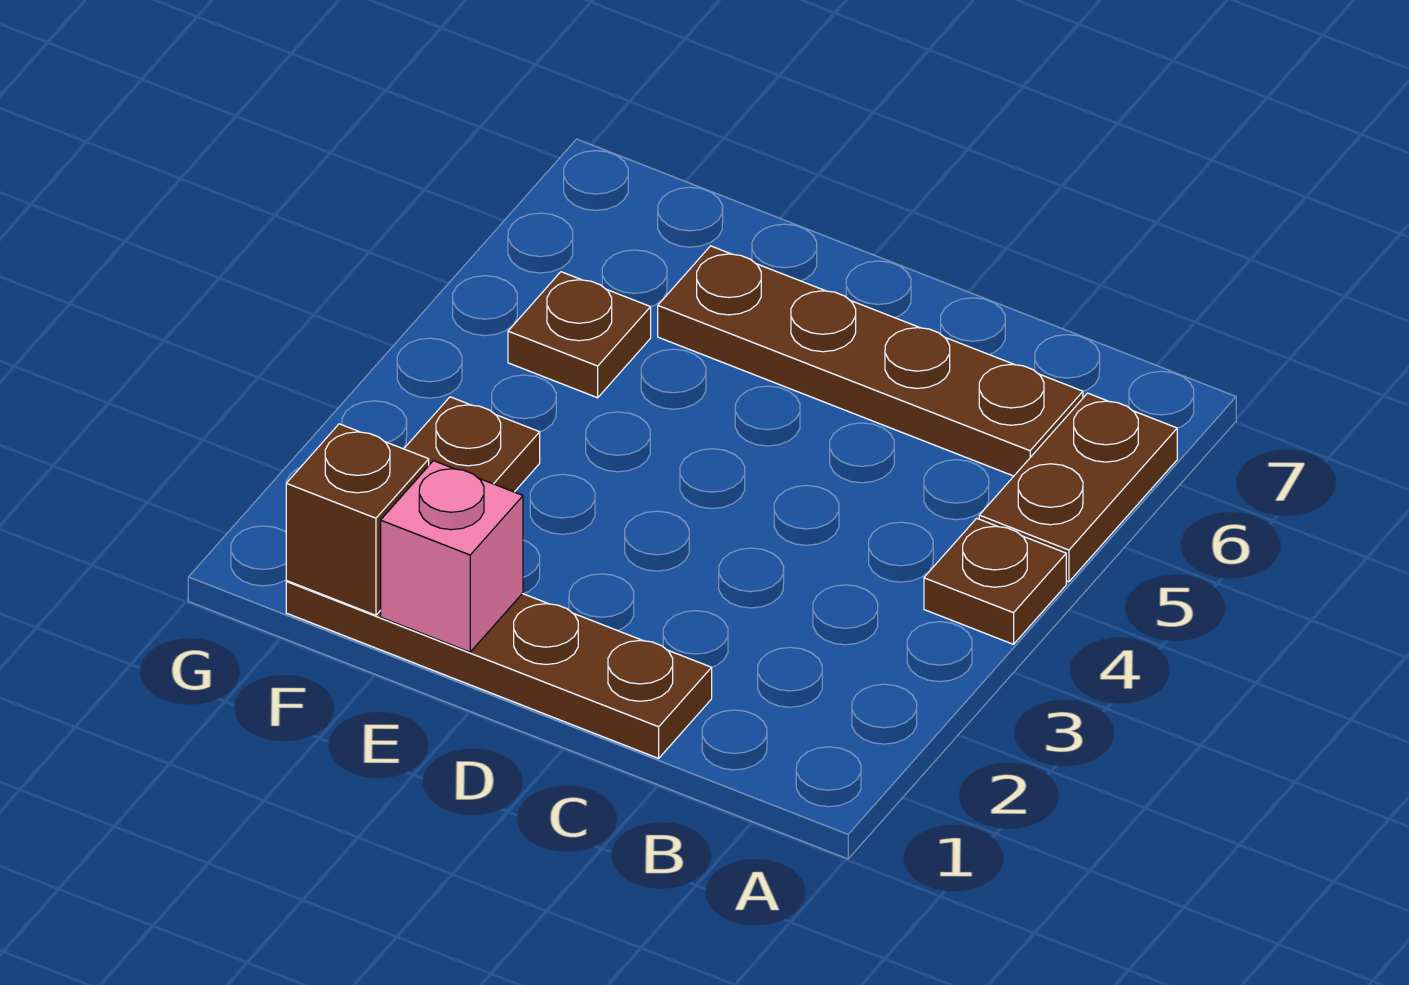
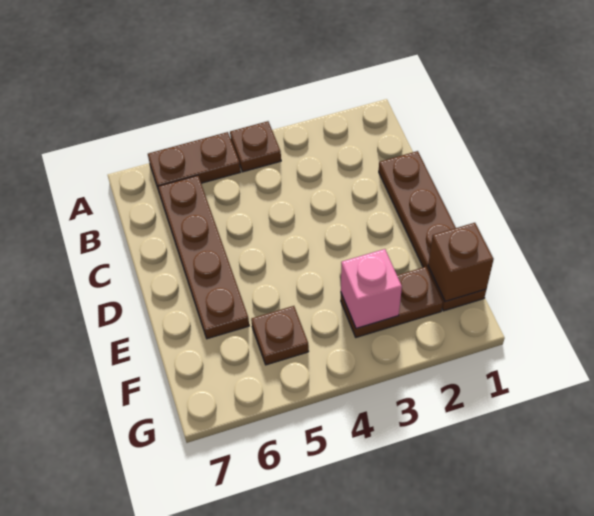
pink brick E1 level 2 -> pink brick F3 level 2

